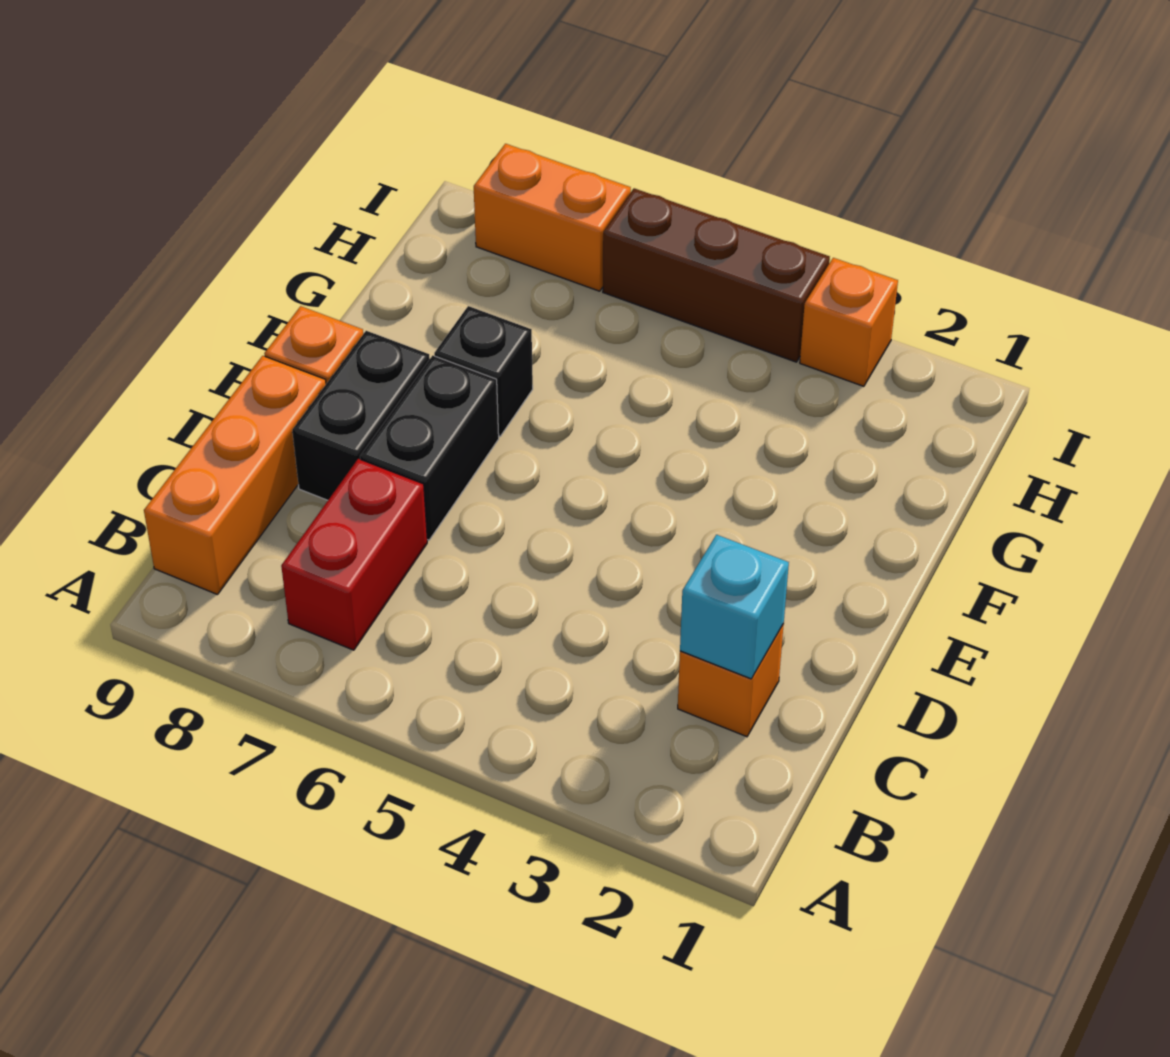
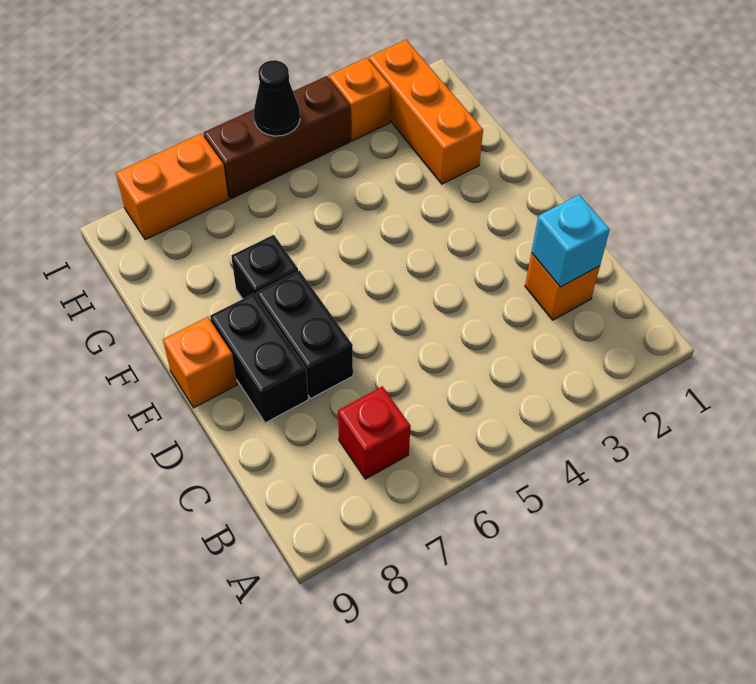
red brick B7:C7 level 1 -> red brick B7 level 1
orange brick B9:D9 level 1 -> orange brick G2:I2 level 1
none -> black cone I5 level 2

